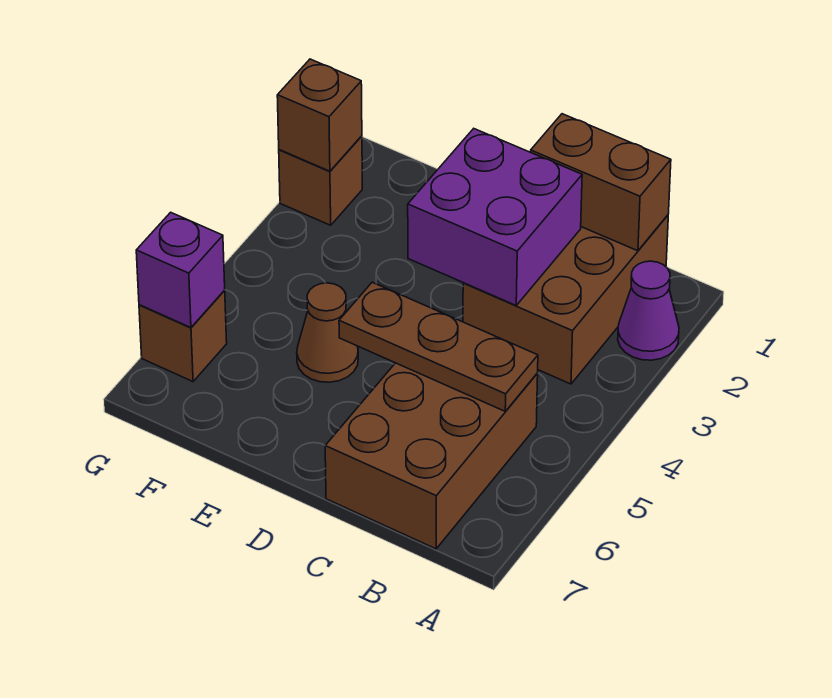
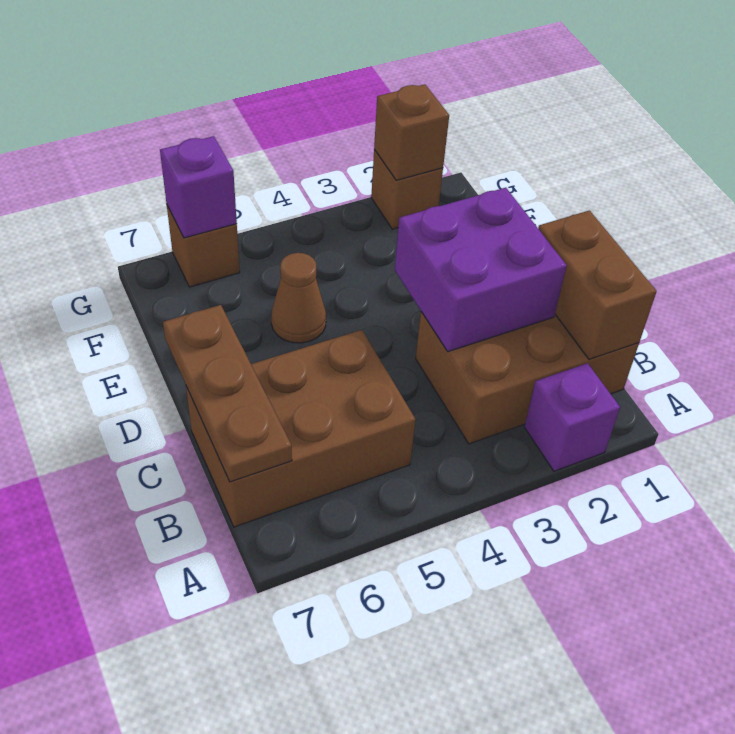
purple cone A2 level 1 -> purple brick A2 level 1
brown plate B5:D5 level 2 -> brown plate B7:D7 level 2

